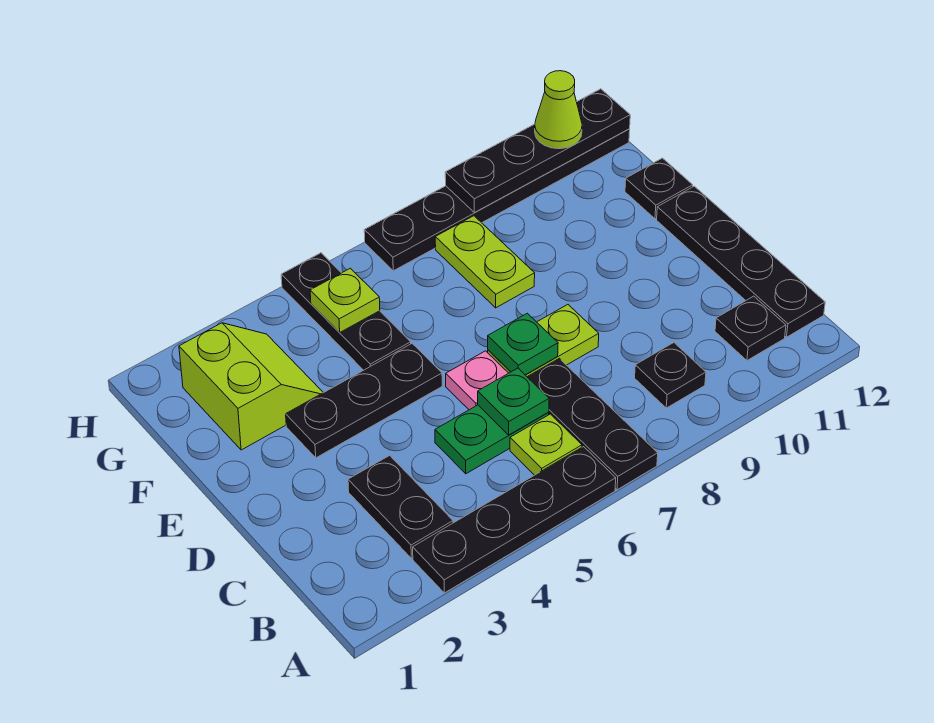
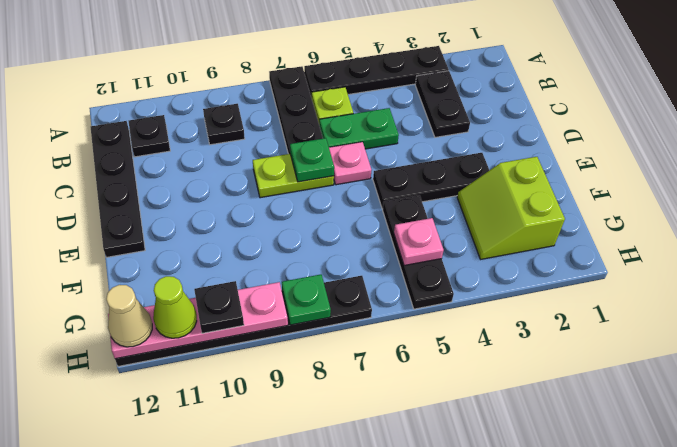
green plate C6 level 2 -> green plate H8 level 2
lime plate F8:G8 level 1 -> none
black plate F12 level 1 -> black plate H10 level 3
lime plate G5 level 2 -> pink plate G5 level 2
black plate H9:H12 level 2 -> pink plate H9:H12 level 2
none -> tan cone H12 level 3

